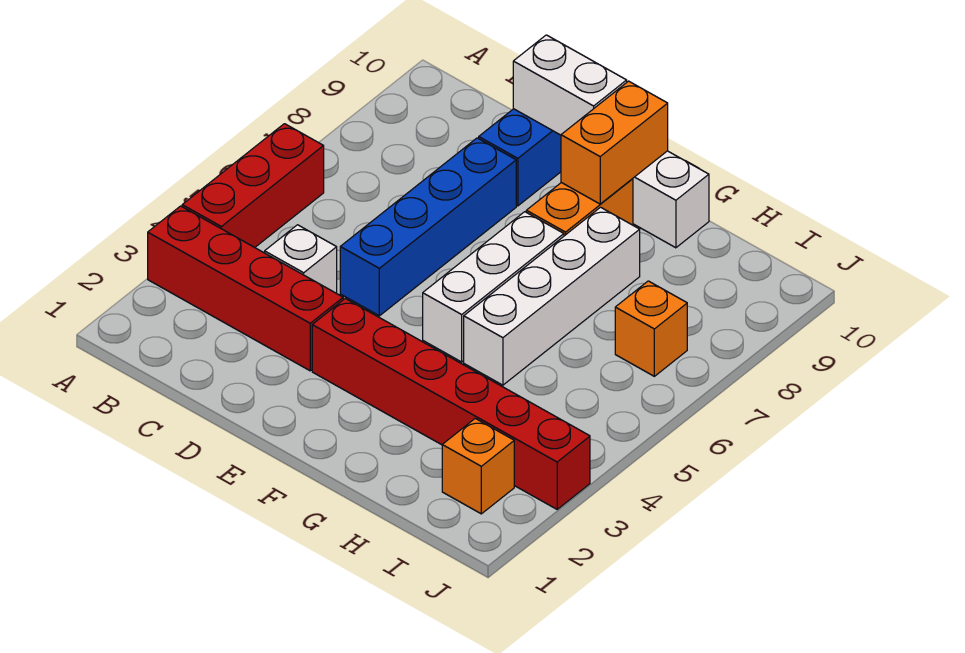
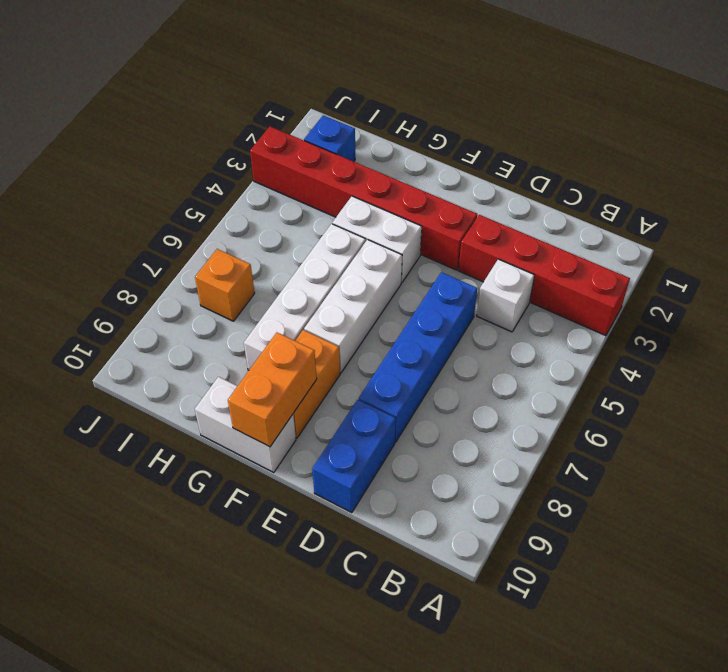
red brick A4:A6 level 1 -> none
white brick D10:E10 level 2 -> white brick F4:G4 level 1
orange brick I2 level 1 -> blue brick I2 level 1

